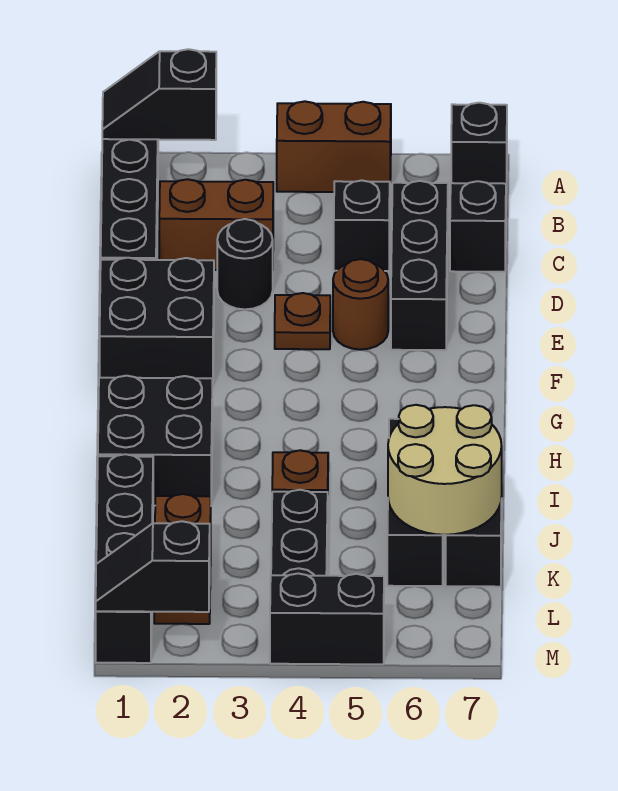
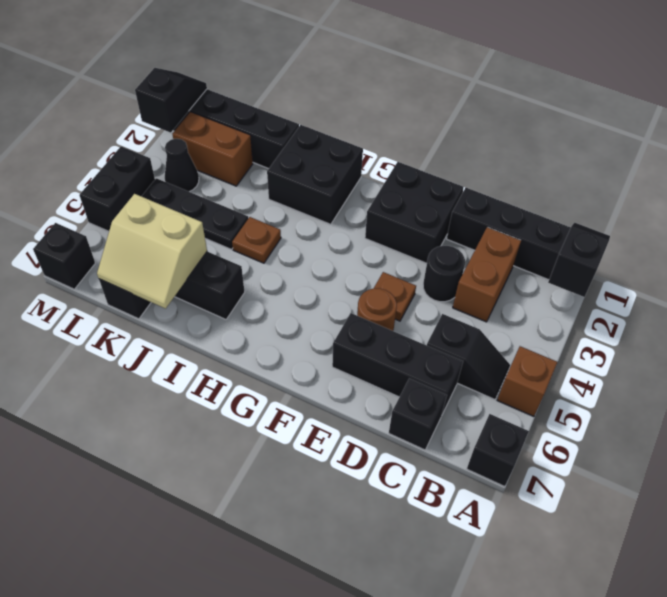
brown brick A4:A5 level 1 -> brown brick A5 level 1
tan round brick J6:K7 level 2 -> tan slope J6:K7 level 2 top 6
none -> black cone L3 level 1
none -> black brick M7 level 1

